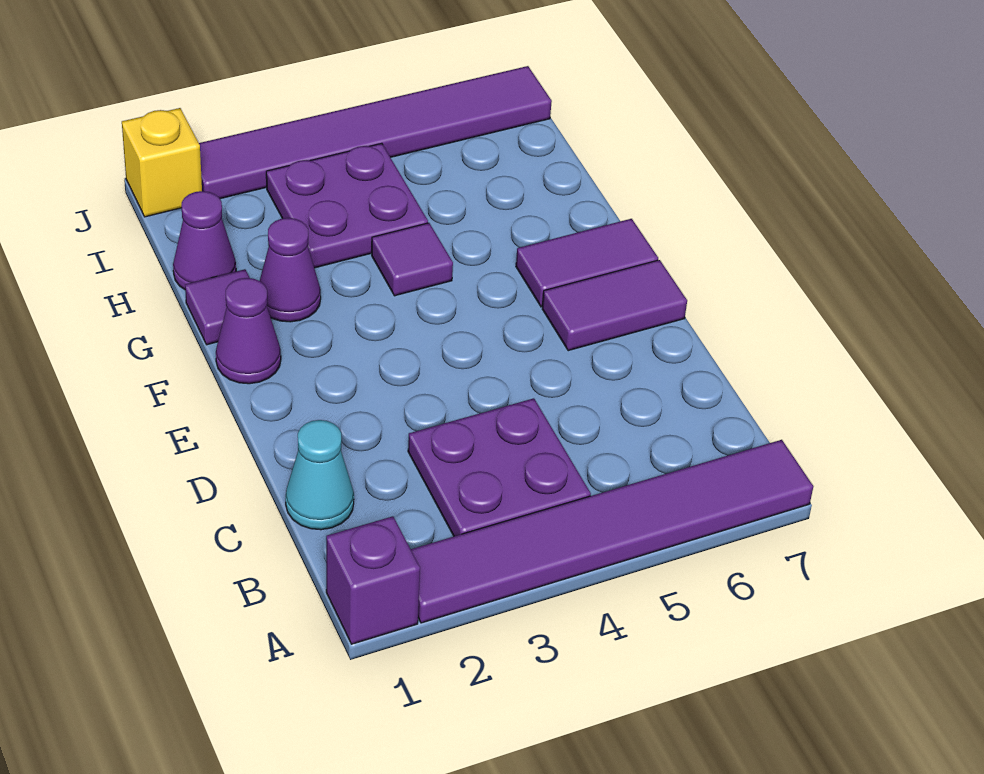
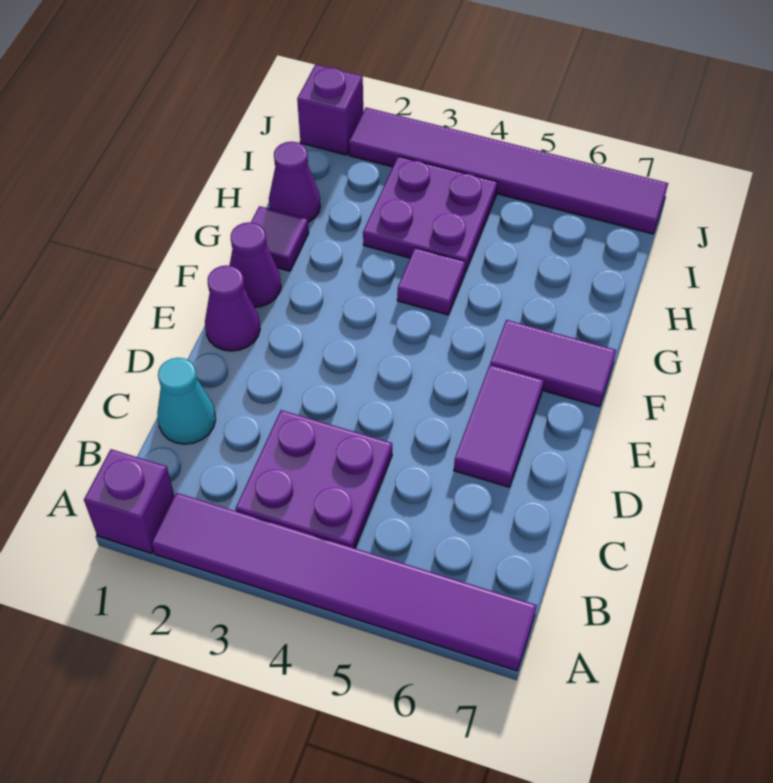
purple tile E6:E7 level 1 -> purple tile D6:E6 level 1
purple cone G2 level 1 -> purple cone E1 level 1
yellow brick J1 level 1 -> purple brick J1 level 1

